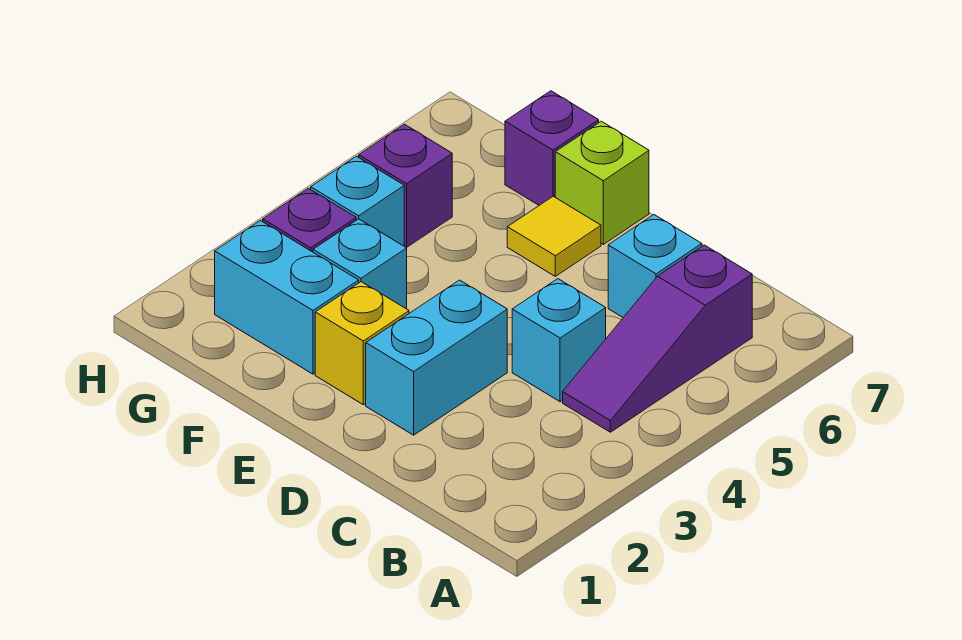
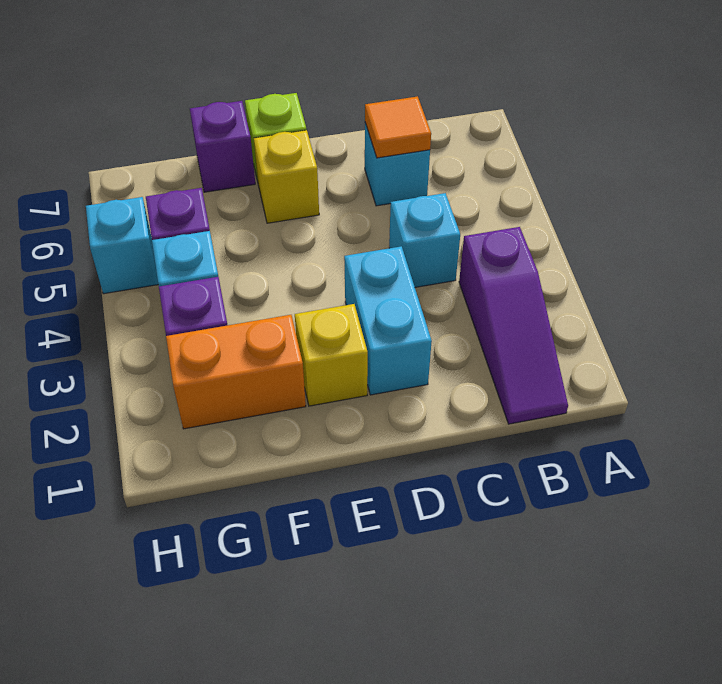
purple slope B4:B6 level 1 top 6 -> purple slope B1:B3 level 1 top 3
none -> orange tile C6 level 2
yellow tile E6 level 1 -> yellow brick E6 level 1
cyan brick F2:G2 level 1 -> orange brick F2:G2 level 1
cyan brick F3 level 1 -> cyan brick H5 level 1

